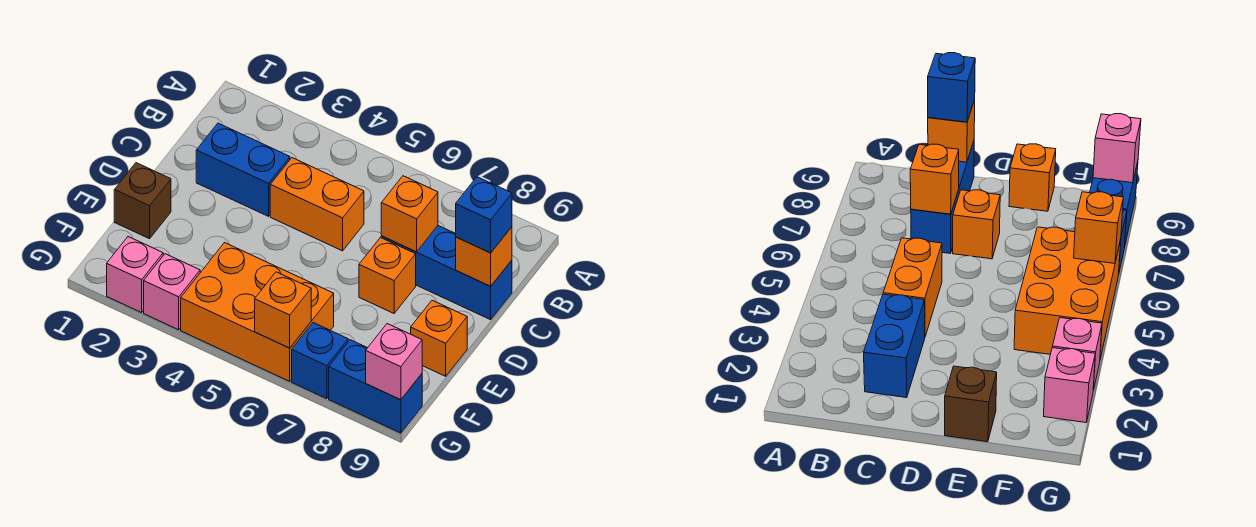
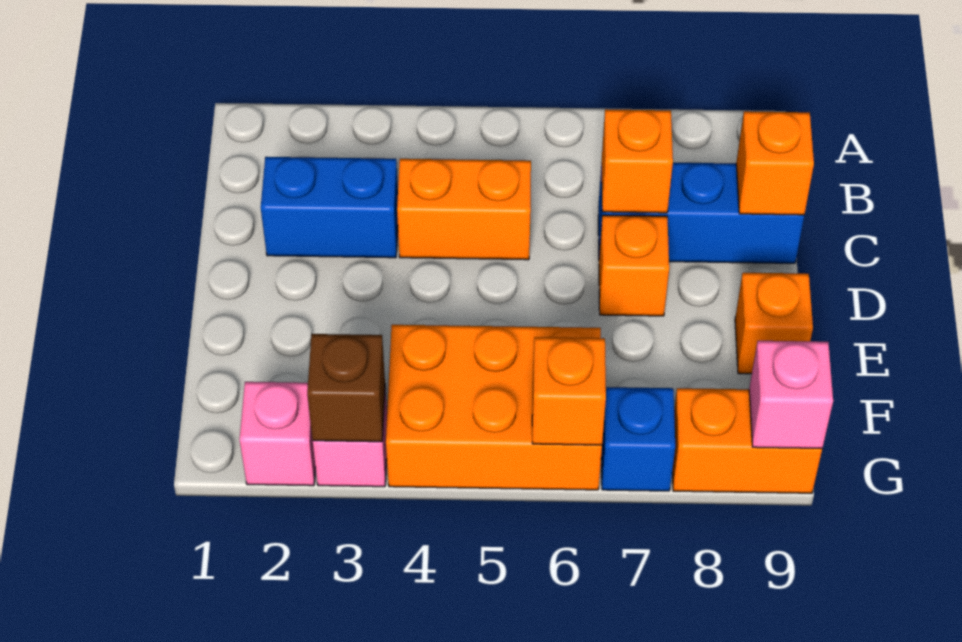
blue brick C9 level 3 -> none
brown brick E1 level 1 -> brown brick G3 level 2
blue brick G8:G9 level 1 -> orange brick G8:G9 level 1

